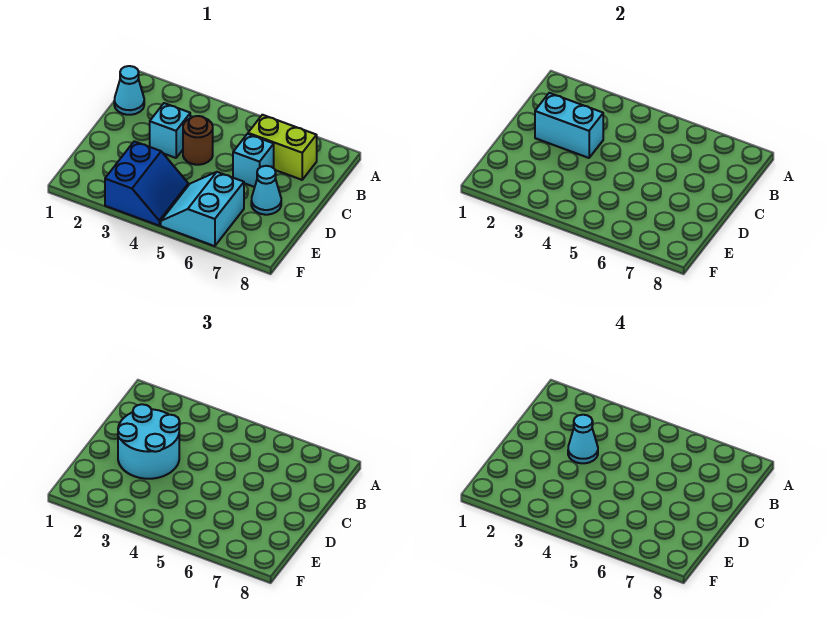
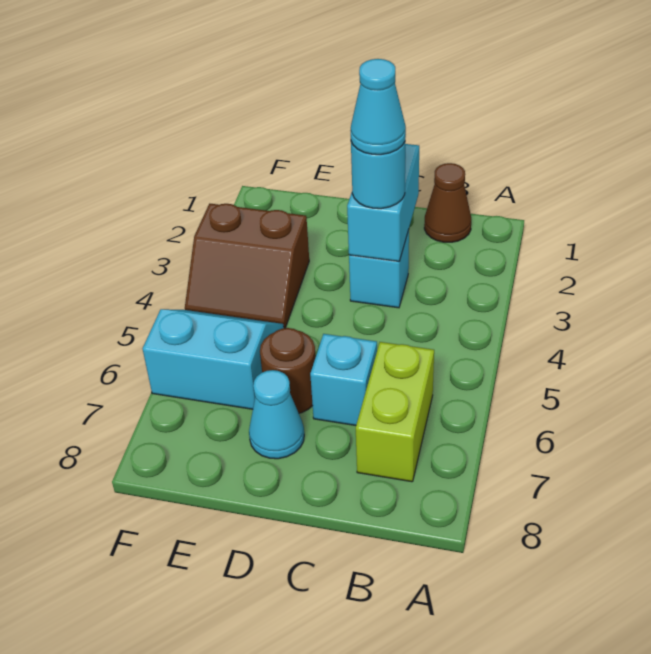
cyan cone B1 level 1 -> brown cone B1 level 1
cyan round brick C2:D3 level 3 -> cyan round brick C3 level 3
brown round brick C4 level 1 -> brown round brick D6 level 1
blue slope E3:F4 level 1 top 3 -> brown slope E3:F4 level 1 top 3

